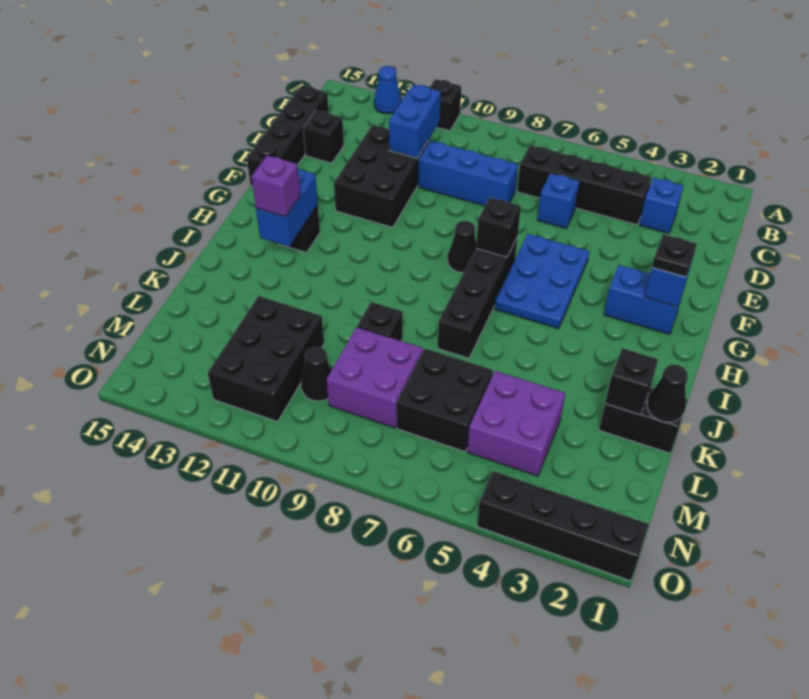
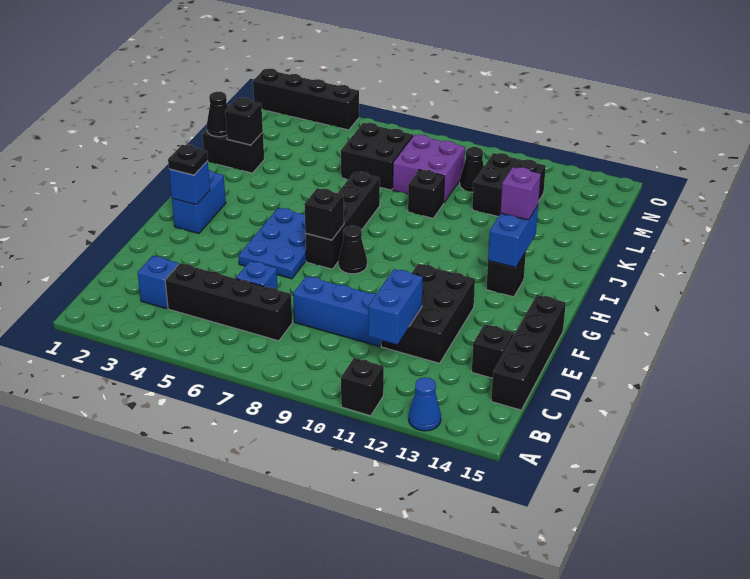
blue brick G2:G3 level 1 -> blue brick G2:H2 level 1
purple brick L4:M5 level 1 -> none
black brick L11:N12 level 1 -> black brick L11:M12 level 1

